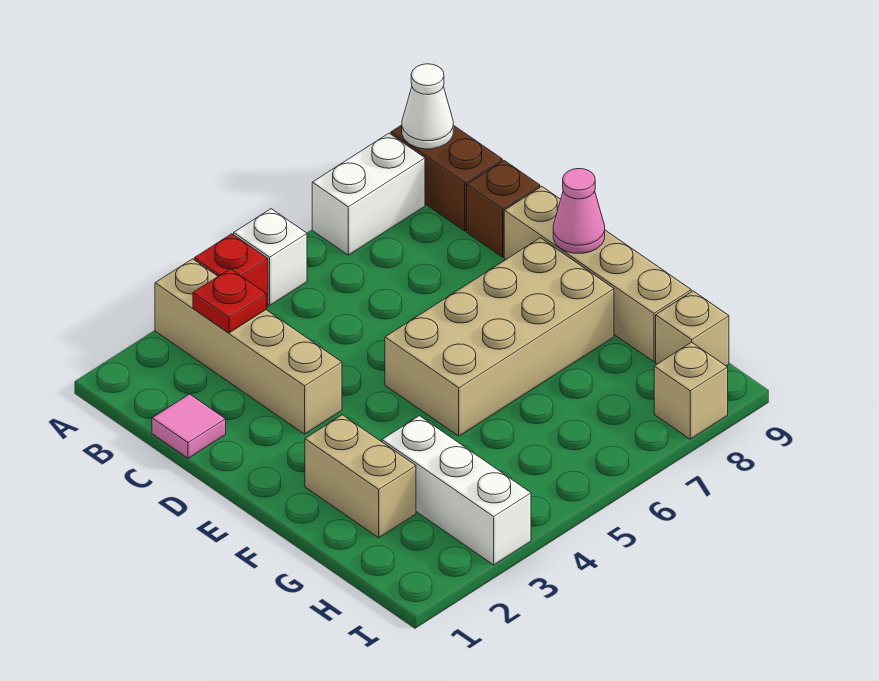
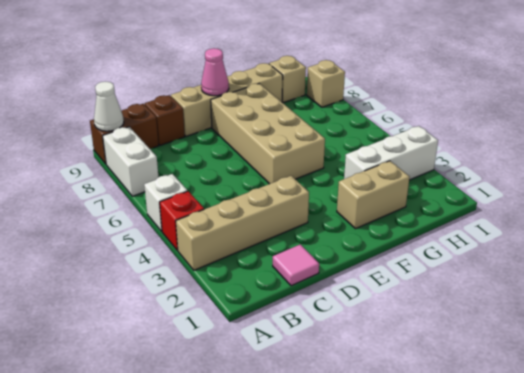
red plate B3 level 2 -> none

